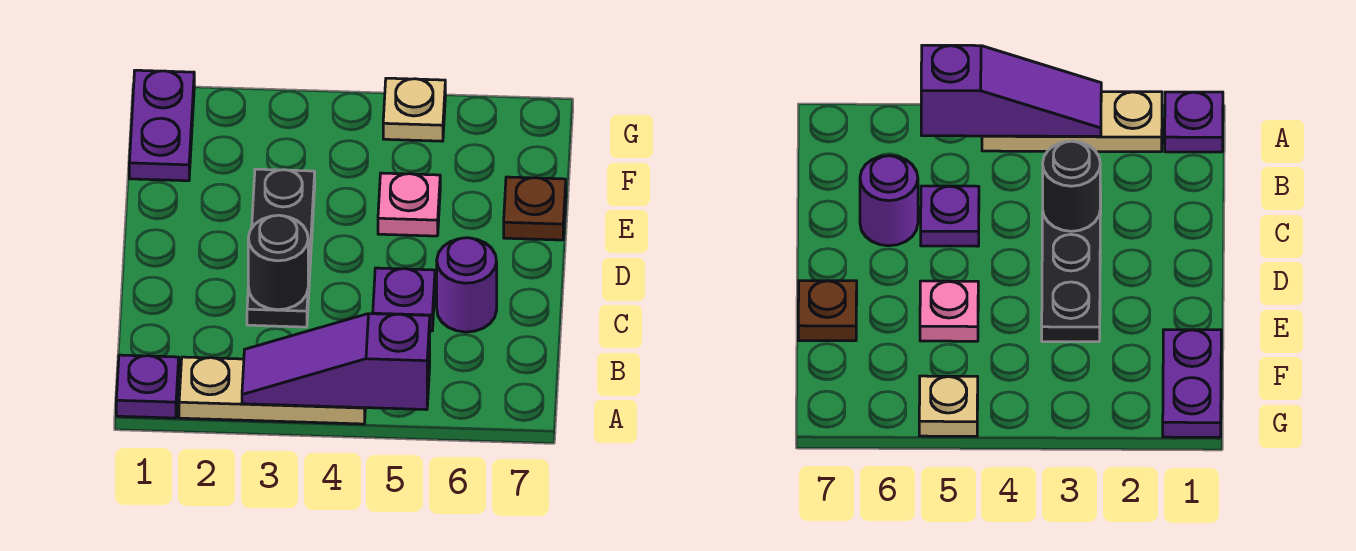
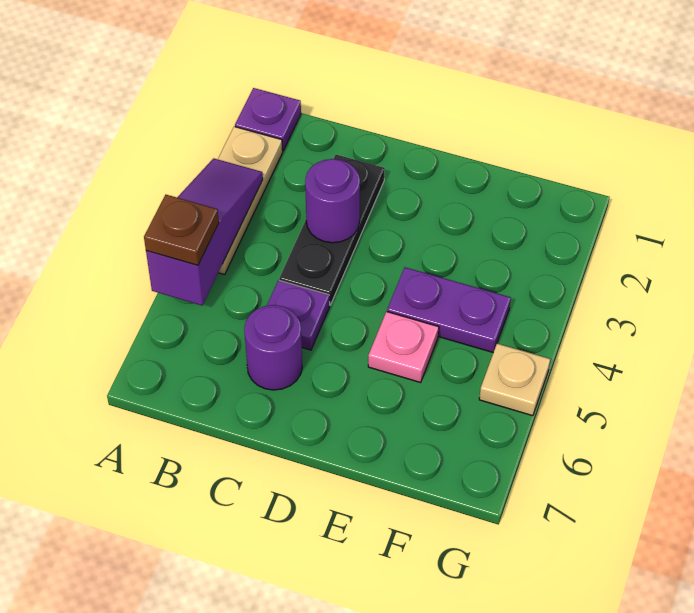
black plate C3:E3 level 1 -> black plate C2:C4 level 1
black round brick C3 level 2 -> purple round brick C3 level 2
brown plate E7 level 1 -> brown plate A5 level 3
purple plate F1:G1 level 1 -> purple plate E4:F4 level 1

